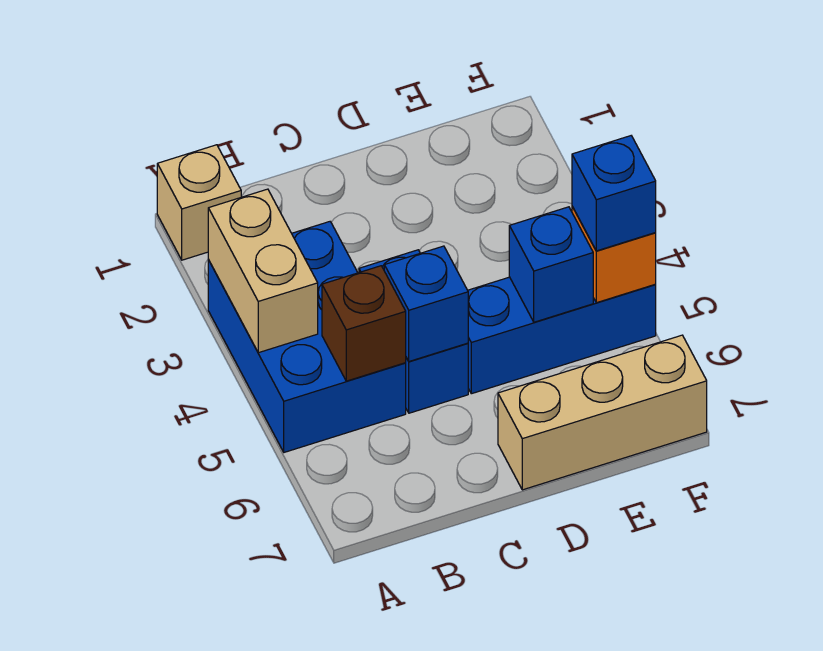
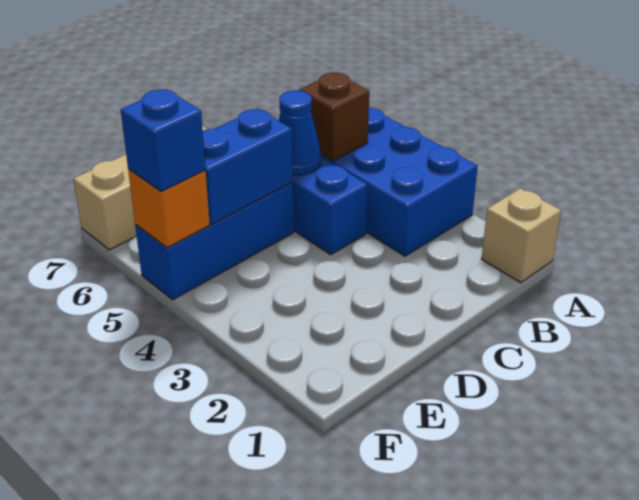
tan brick A3:A4 level 2 -> none
blue brick C5 level 2 -> blue cone C5 level 2
blue brick E5 level 2 -> blue brick D5:E5 level 2

